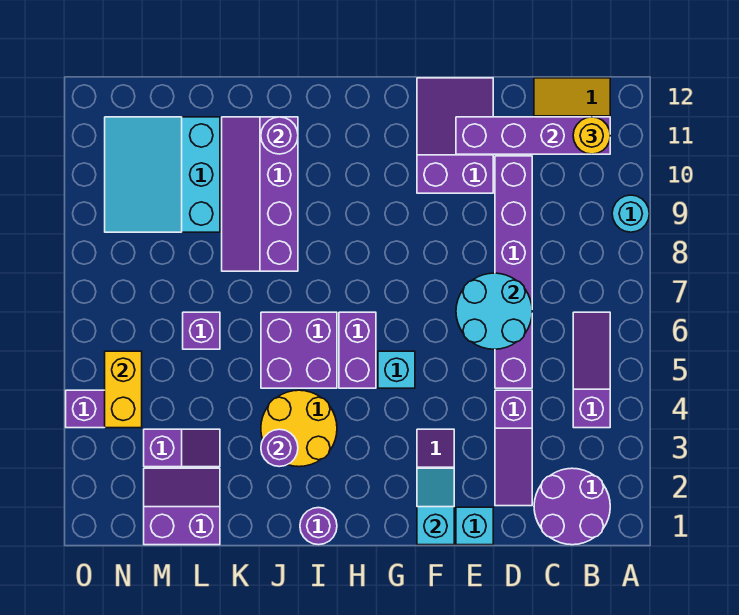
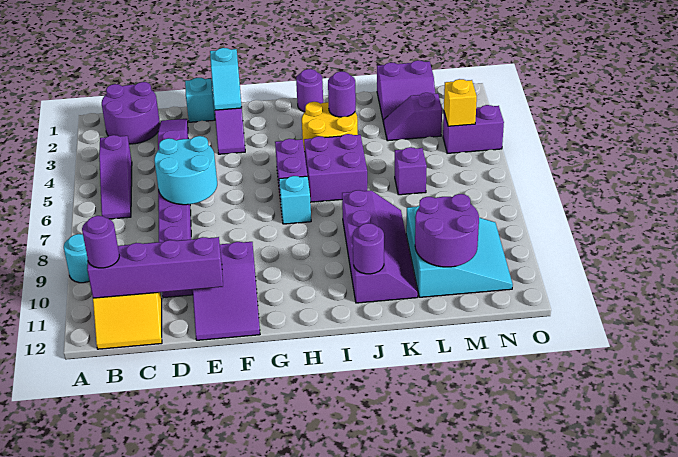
yellow round brick B11 level 3 -> purple round brick B11 level 3
cyan brick G5 level 1 -> cyan brick H7 level 1
none -> purple round brick L10:M11 level 2
yellow brick N4:N5 level 2 -> yellow brick N4 level 2

